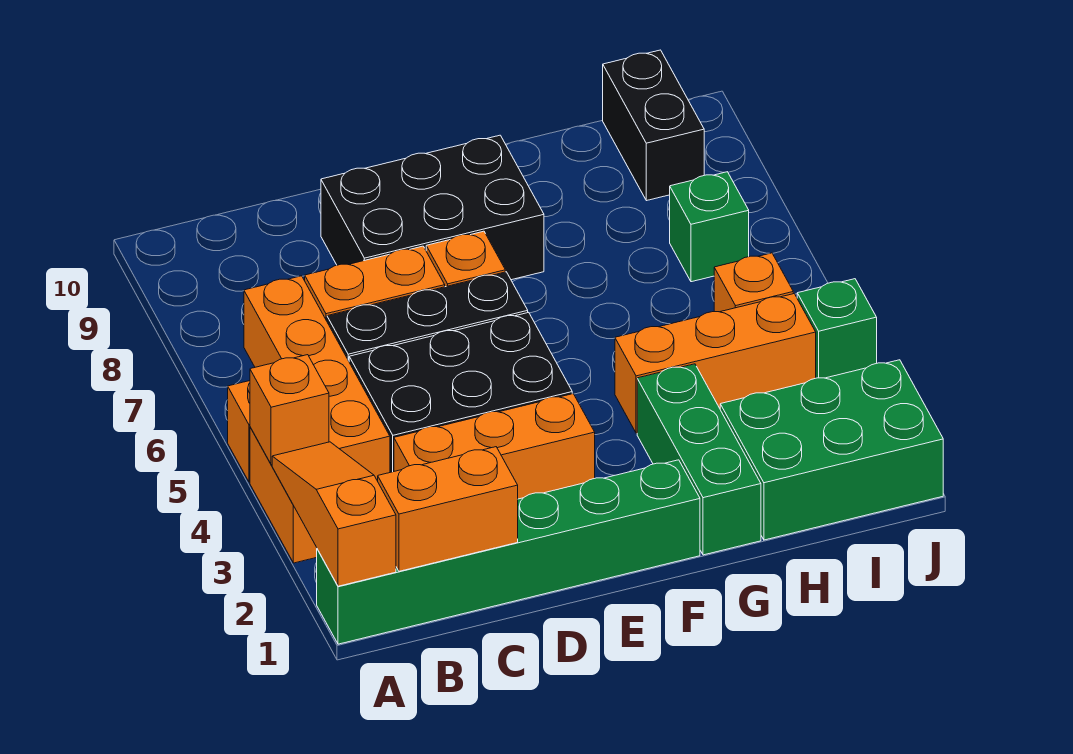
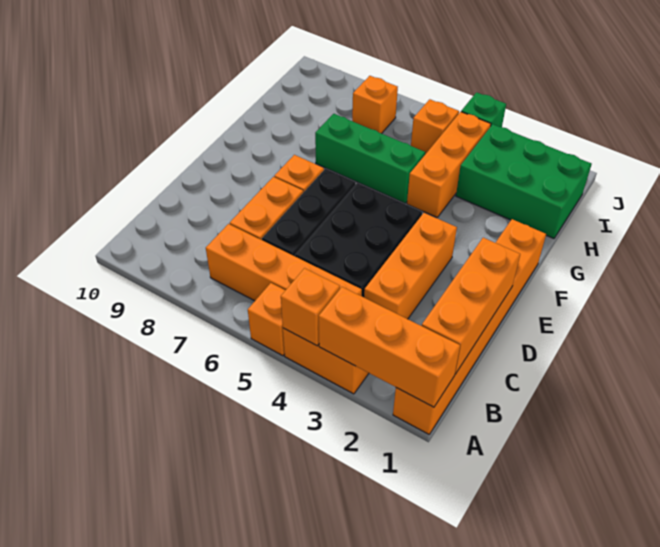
green brick A1:F1 level 1 -> orange brick A1:F1 level 1
orange slope A1:A3 level 2 top 1 -> orange brick A1:A3 level 2
orange brick B1:C1 level 2 -> orange brick B1:D1 level 2
black brick D8:F9 level 1 -> none
green brick G1:G3 level 1 -> green brick G5:G7 level 1
green brick H1:J2 level 1 -> green brick H1:I3 level 1
green brick I7 level 1 -> orange brick I7 level 1
black brick I9:I10 level 1 -> none

